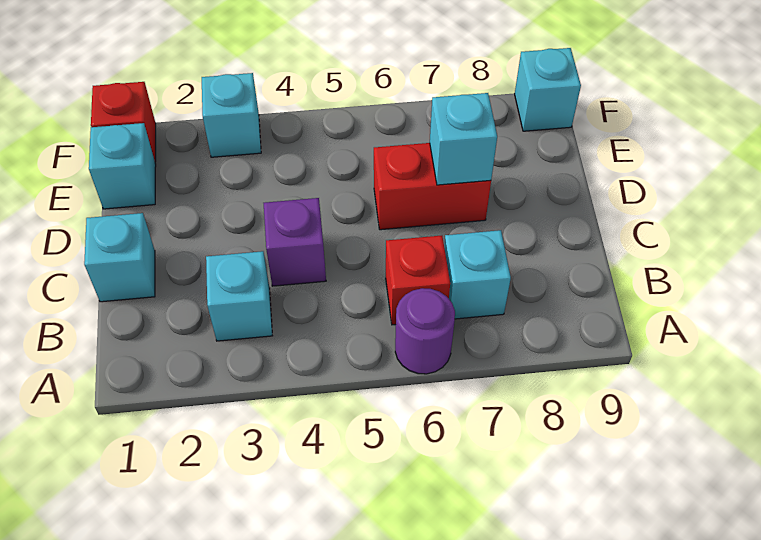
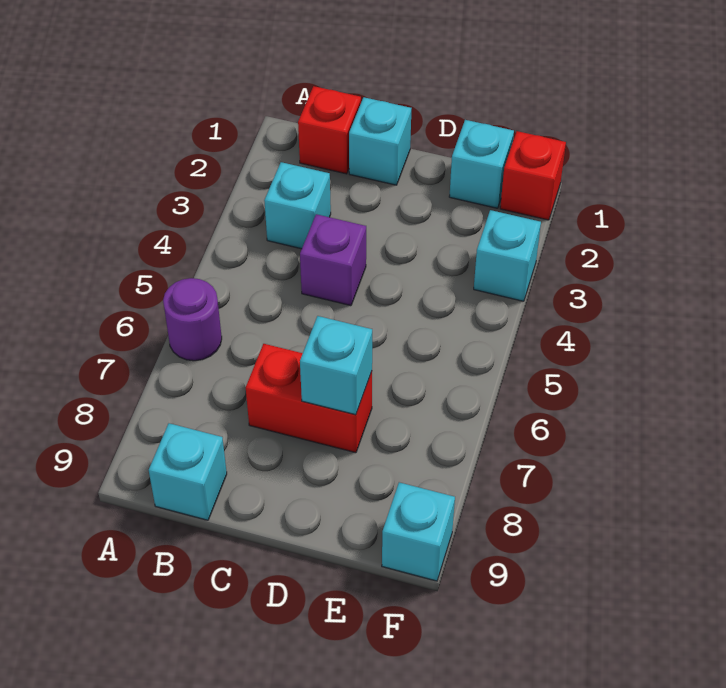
red brick B6 level 1 -> red brick B1 level 1
cyan brick B7 level 1 -> cyan brick B9 level 1
red brick D6:D7 level 1 -> red brick C7:D7 level 1

